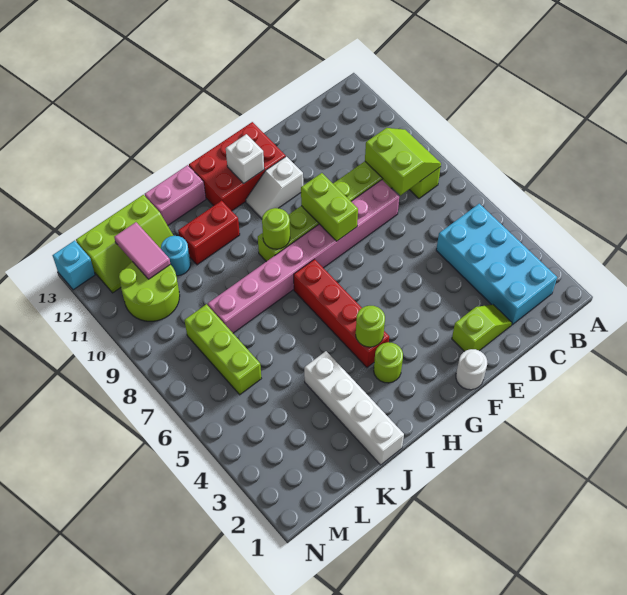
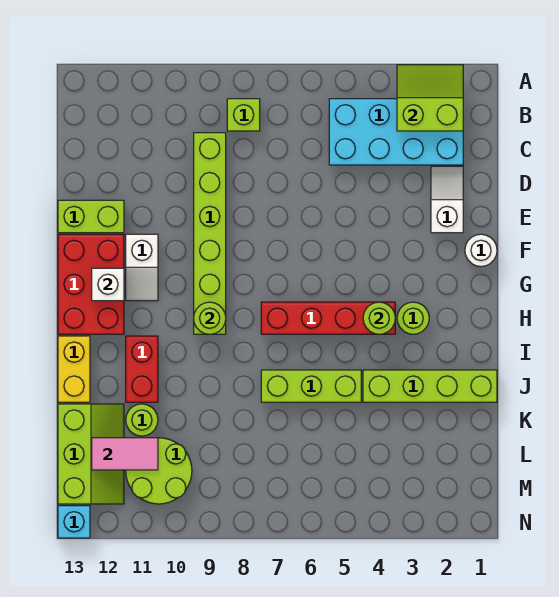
lime slope B8:C9 level 2 top C -> lime slope A2:B3 level 2 top B
lime slope D2:E2 level 1 top E -> white slope D2:E2 level 1 top E
pink brick D8:K8 level 1 -> none
lime brick F8:F9 level 2 -> lime brick E12:E13 level 1
pink brick I13:J13 level 1 -> yellow brick I13:J13 level 1
white brick J1:J4 level 1 -> lime brick J1:J4 level 1
cyan round brick K11 level 1 -> lime round brick K11 level 1
lime brick L6:L8 level 1 -> lime brick J5:J7 level 1

